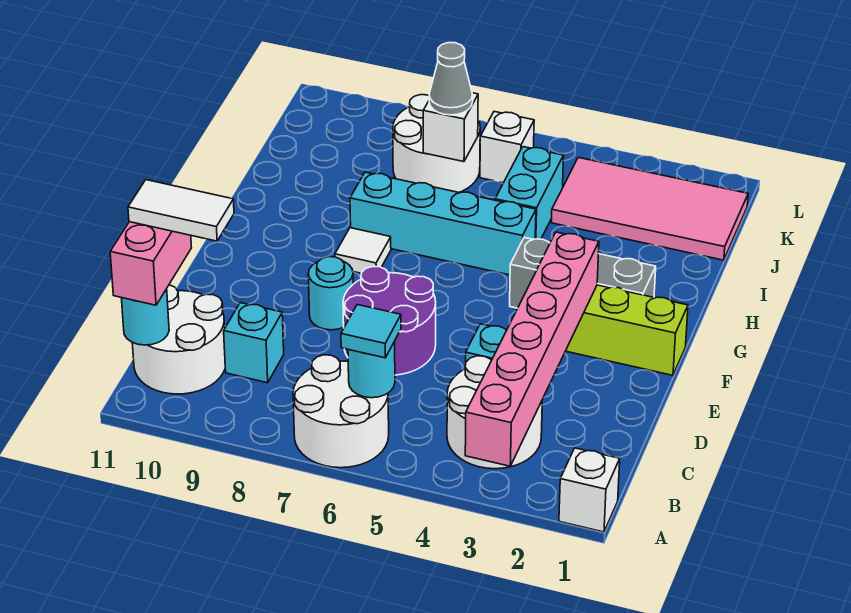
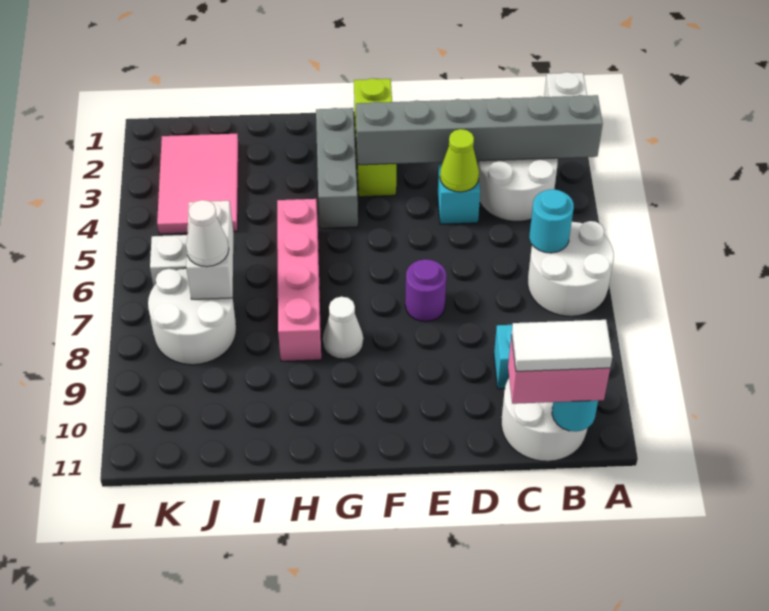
pink brick A3:F3 level 2 -> grey brick A3:F3 level 2
cyan tile B6 level 3 -> none
white tile C10:C11 level 4 -> white tile B11:C11 level 4
none -> lime cone D4 level 2
purple round brick D6:E7 level 1 -> purple round brick E7 level 1
cyan round brick E8 level 1 -> none
white tile G8 level 1 -> white cone G8 level 1
cyan brick H5:H8 level 1 -> pink brick H5:H8 level 1
cyan brick I5:J5 level 1 -> none
pink tile J1:K4 level 1 -> pink tile J2:K4 level 1
white brick J7 level 2 -> white brick J6:J7 level 2
grey cone J7 level 3 -> white cone J7 level 3

